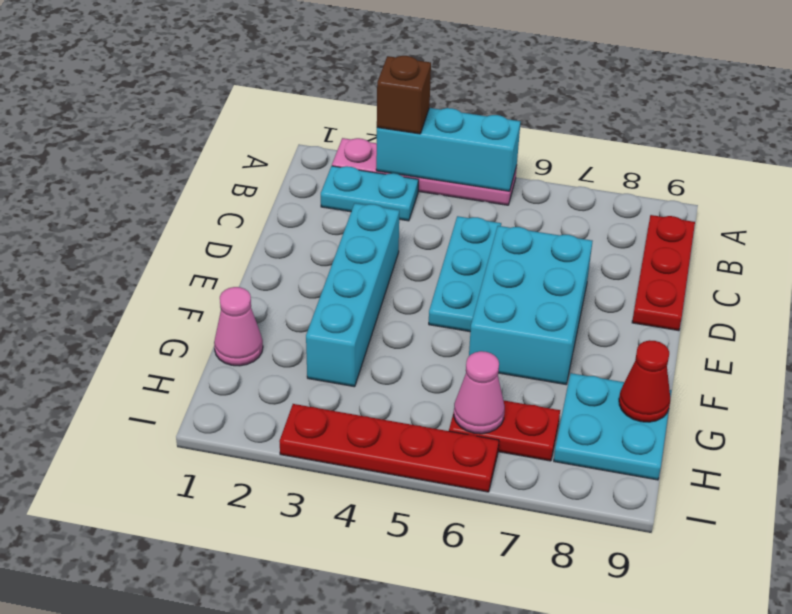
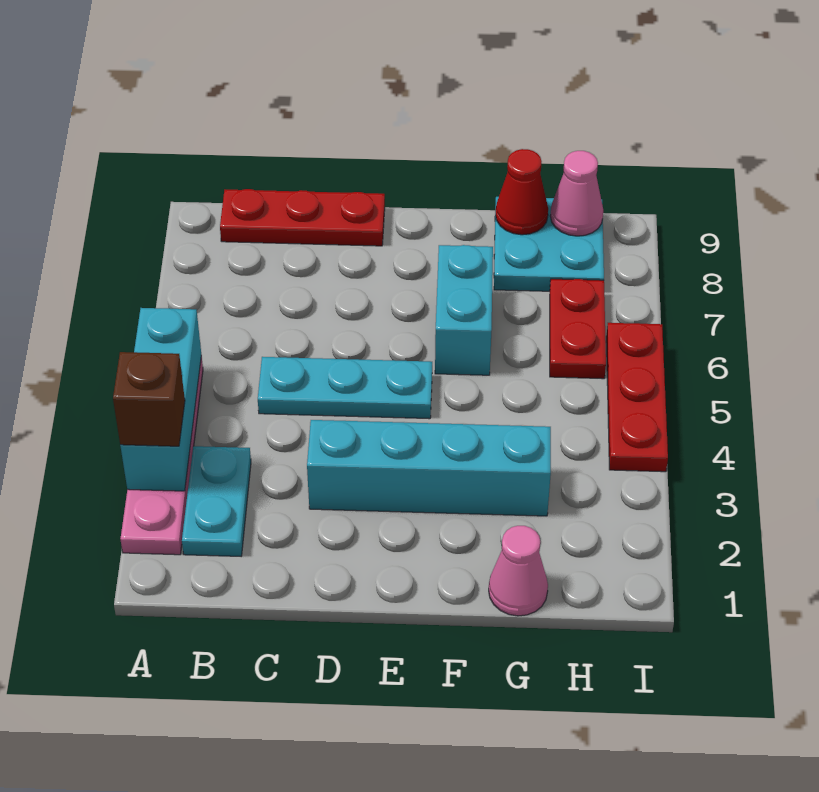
cyan brick D6:F7 level 1 -> cyan brick F6:F7 level 1
pink cone H6 level 2 -> pink cone H9 level 2
red plate I3:I6 level 1 -> red plate I4:I6 level 1

